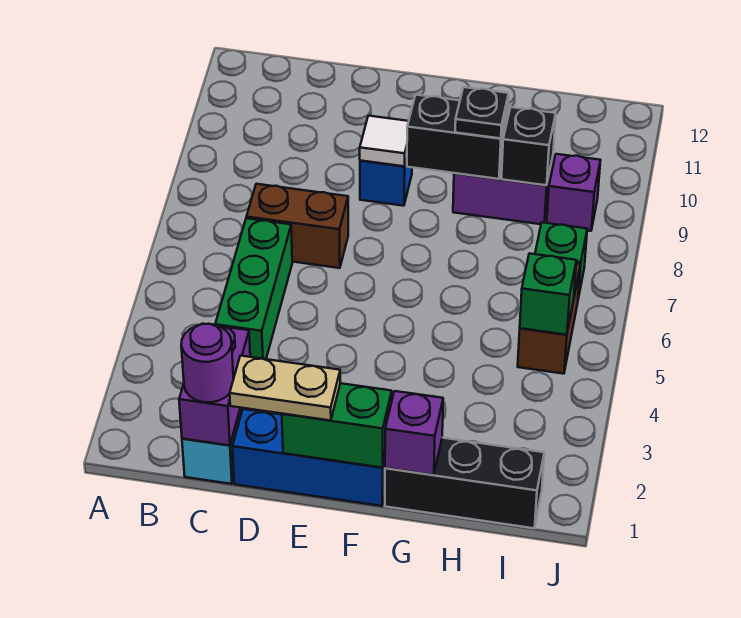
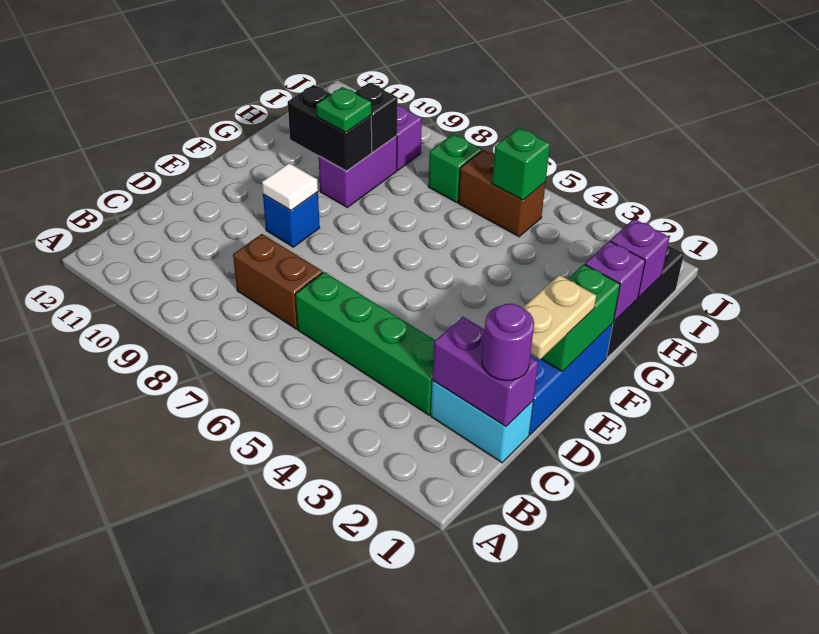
green brick C4:C6 level 1 -> green brick C3:C6 level 1
brown brick C7:D7 level 1 -> brown brick C7:C8 level 1
black brick F9:G9 level 2 -> black brick G9:G10 level 2
black plate G9 level 3 -> green plate G9 level 3
none -> purple brick H1 level 2

